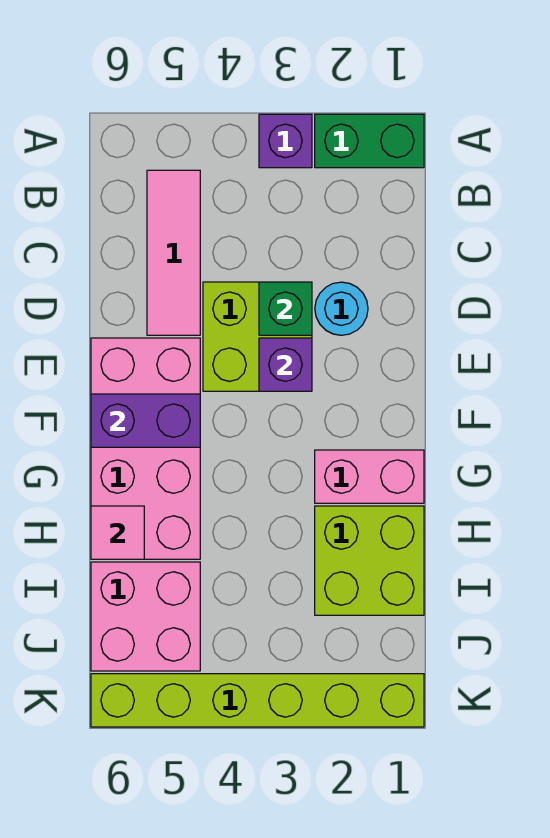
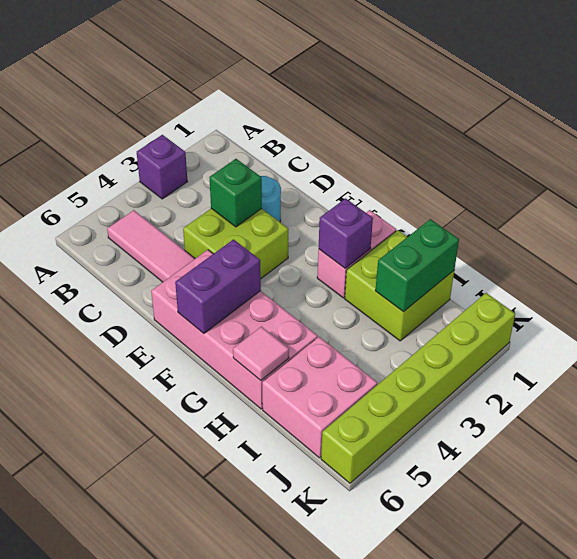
green brick A1:A2 level 1 -> green brick I1:I2 level 2
purple brick E3 level 2 -> purple brick G2 level 2

